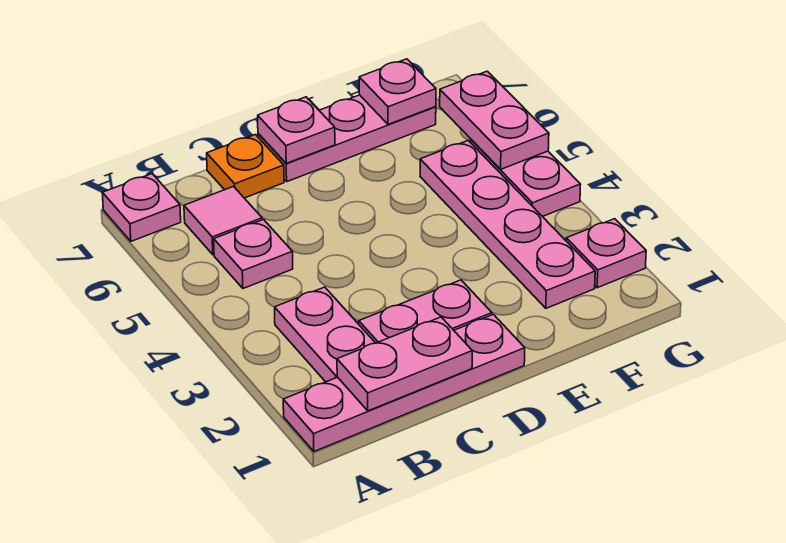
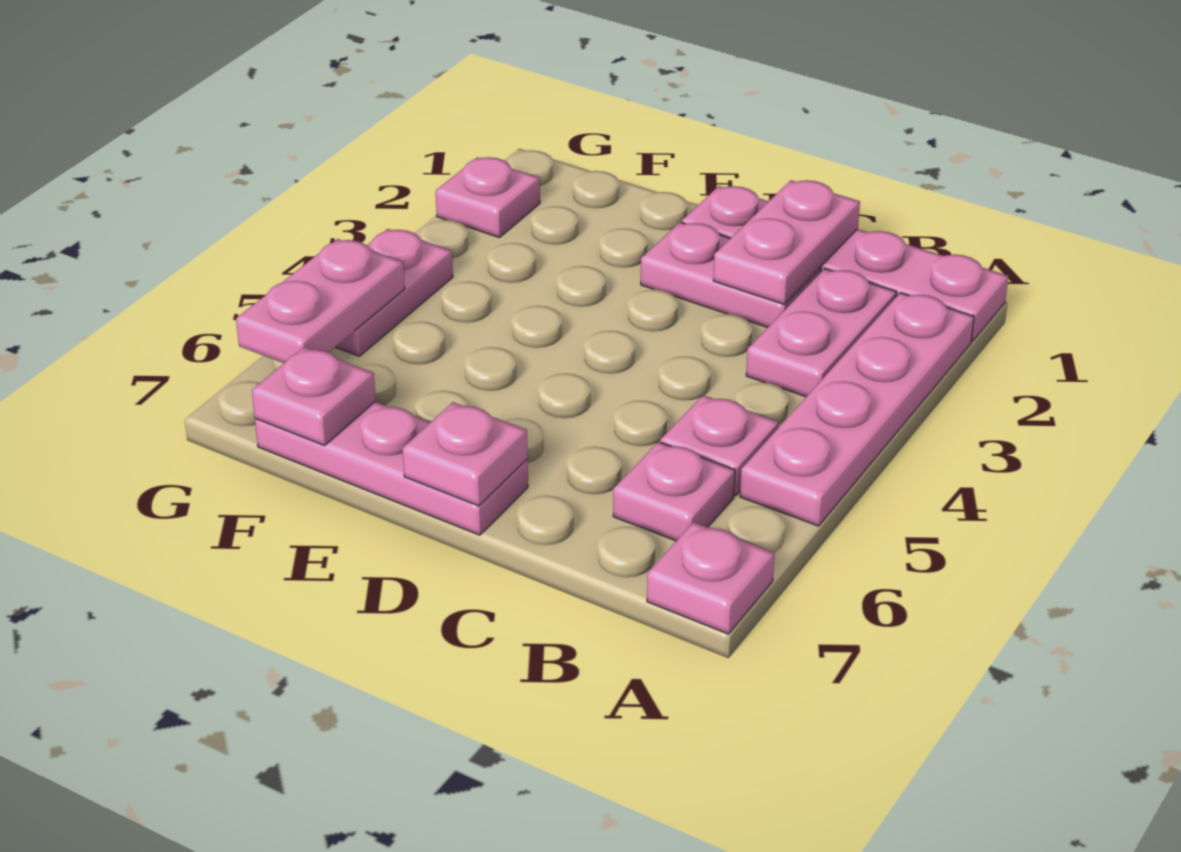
pink plate B1:C1 level 2 -> pink plate C1:C2 level 2
pink tile B6 level 1 -> pink plate B6 level 1
orange plate C7 level 1 -> none
pink plate F2:F5 level 1 -> pink plate A2:A5 level 1

